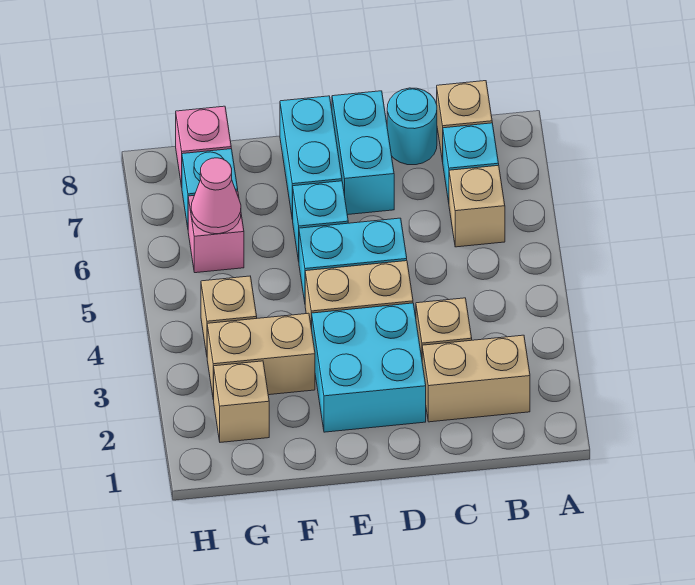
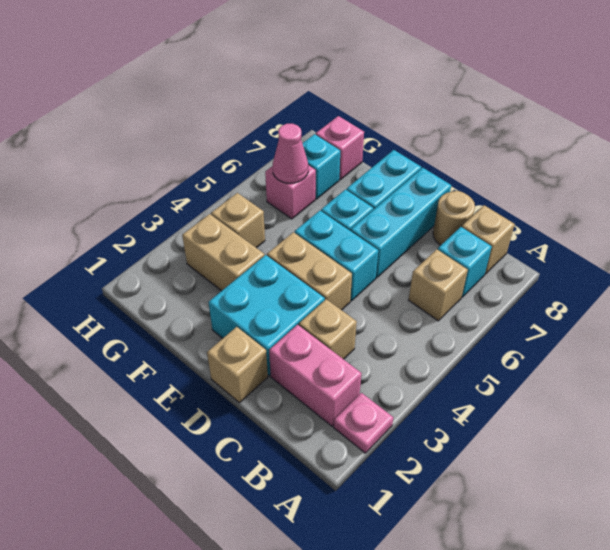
none -> pink plate A2 level 1
tan brick B2:C2 level 1 -> pink brick B2:C2 level 1
cyan round brick C8 level 1 -> tan round brick C8 level 1
cyan brick D7:D8 level 1 -> cyan brick D6:D8 level 1
tan brick G2 level 1 -> tan brick D1 level 1

